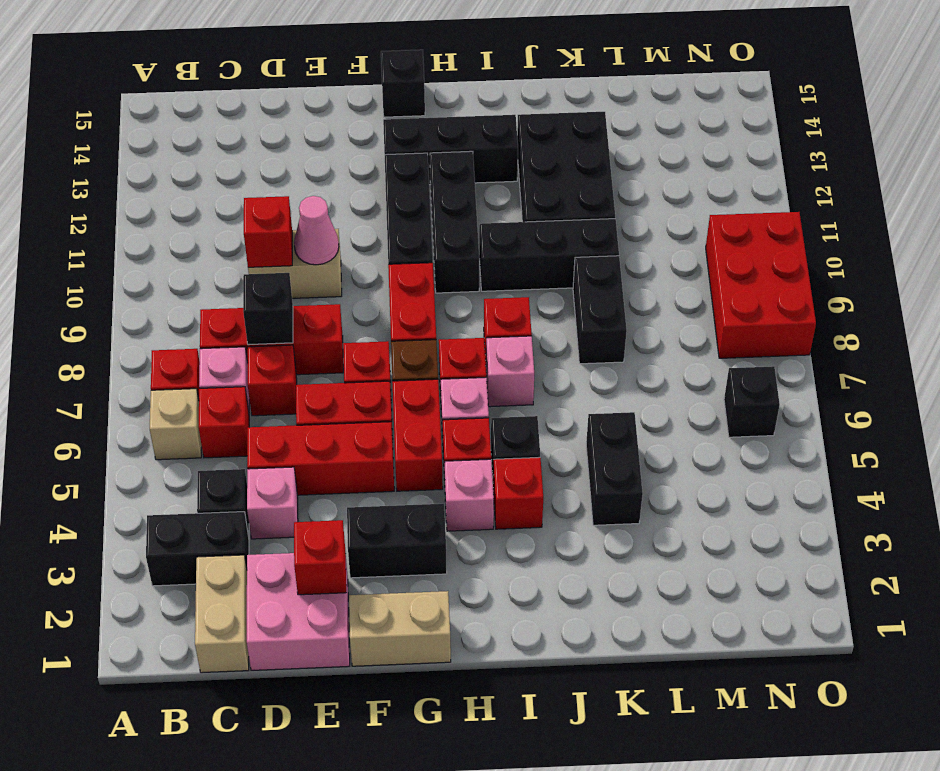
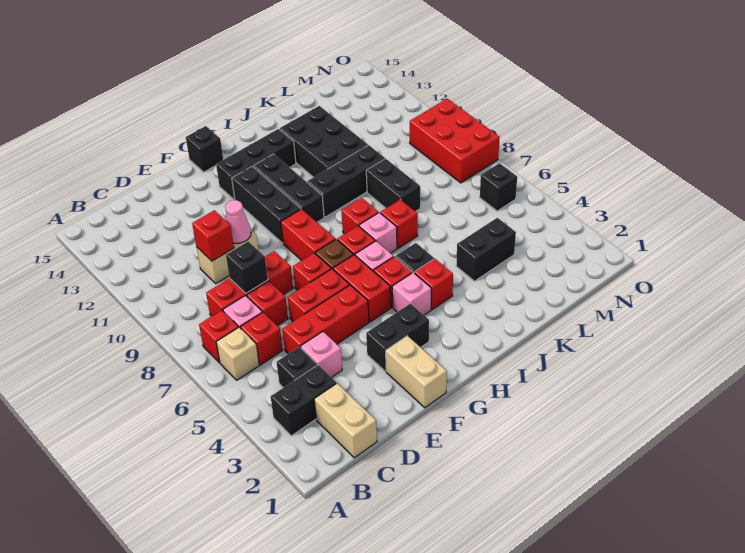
pink brick D1:E2 level 1 -> none
red brick E2 level 2 -> red brick J7 level 1
tan brick F1:G1 level 1 -> tan brick F1:F2 level 1
black brick K4:K5 level 1 -> black brick K4:L4 level 1

